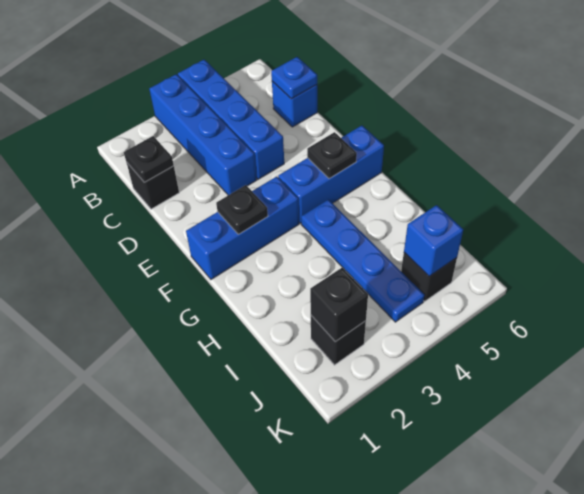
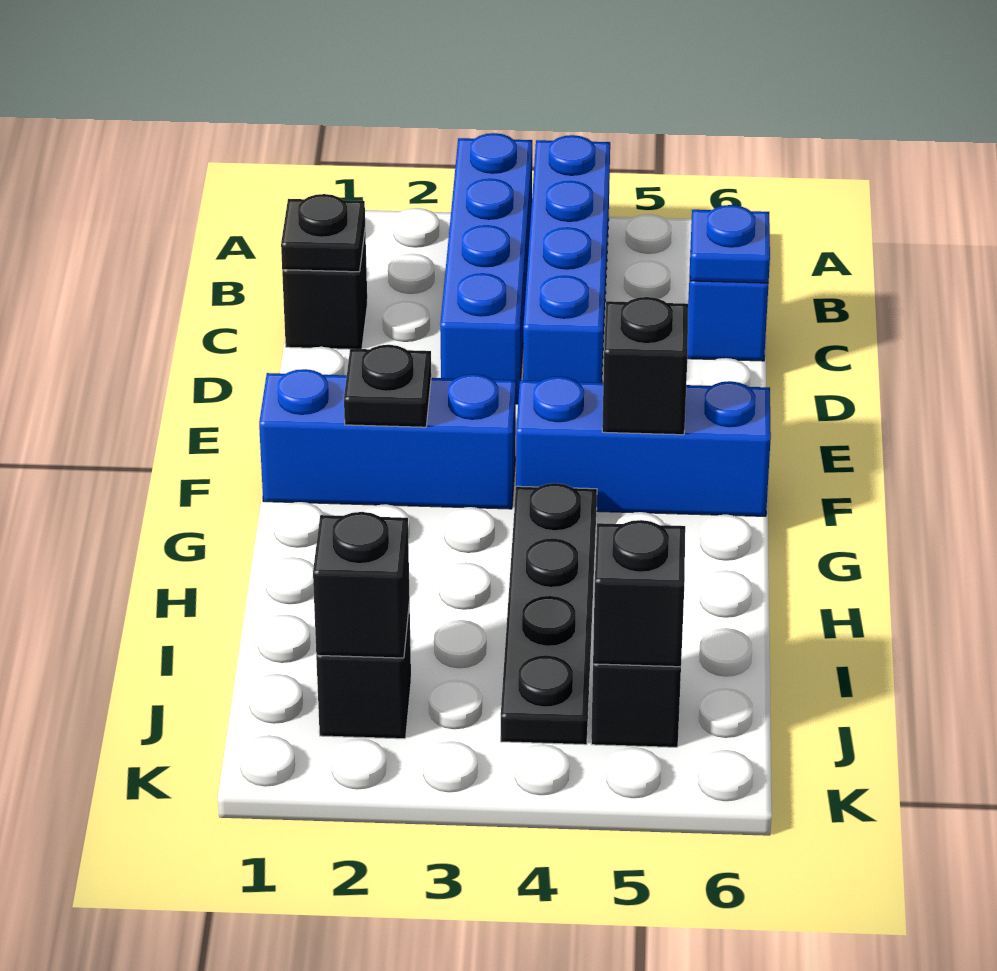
black plate F5 level 2 -> black brick F5 level 2
blue plate G4:J4 level 1 -> black plate G4:J4 level 1
blue brick J5 level 2 -> black brick J5 level 2

